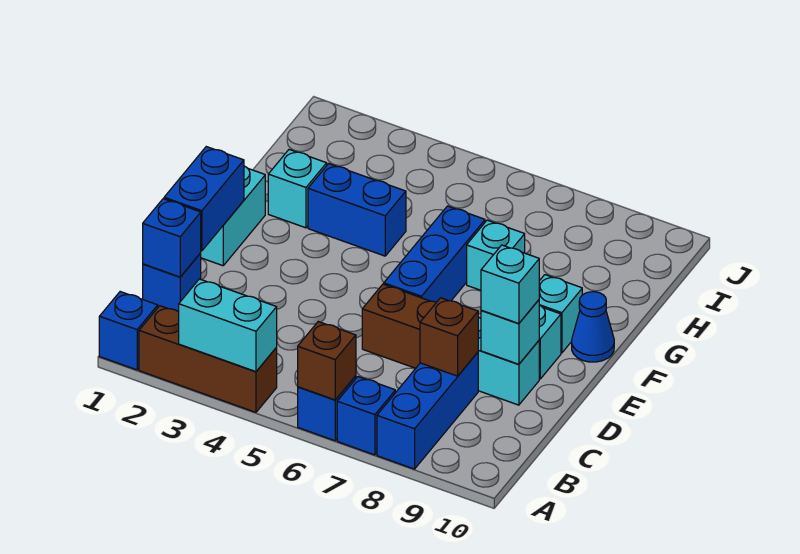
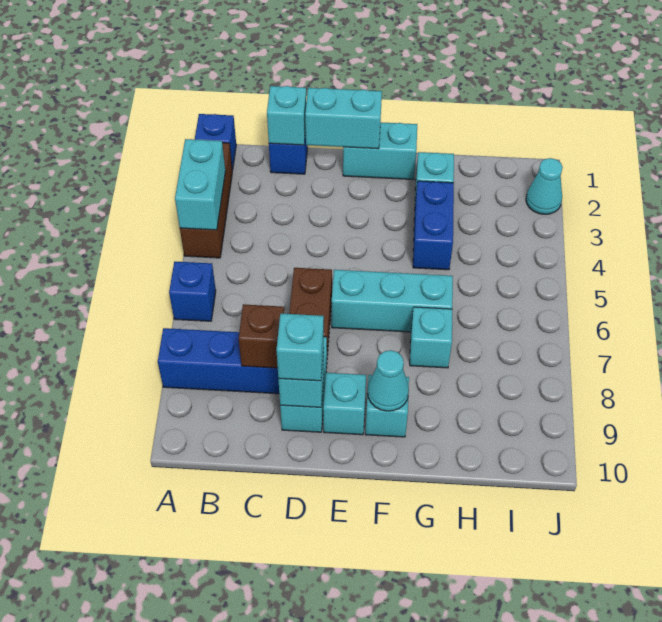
brown brick A6 level 2 -> none
blue brick A7 level 1 -> none
blue brick C1 level 2 -> cyan brick C1 level 2
blue brick D1:E1 level 2 -> cyan brick D1:E1 level 2
blue brick E6:G6 level 1 -> cyan brick E6:G6 level 1
none -> cyan cone F9 level 2
blue cone F10 level 1 -> none
none -> cyan cone J2 level 1

